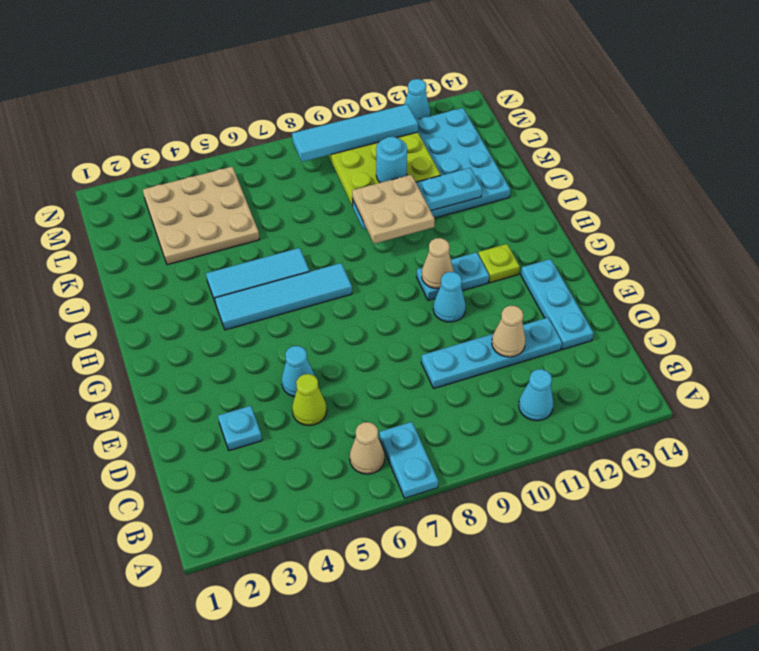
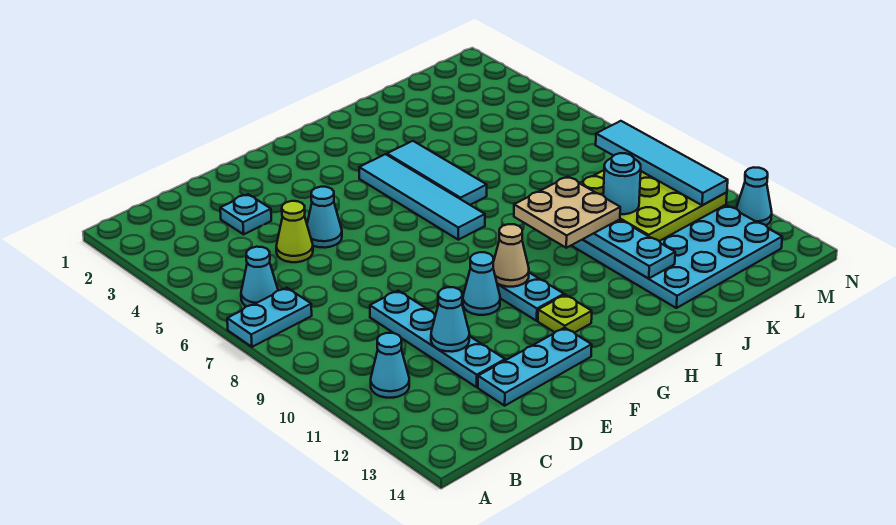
tan cone B6 level 1 -> cyan cone B6 level 1
tan cone D11 level 2 -> cyan cone D11 level 2
tan plate K3:M5 level 1 -> none

